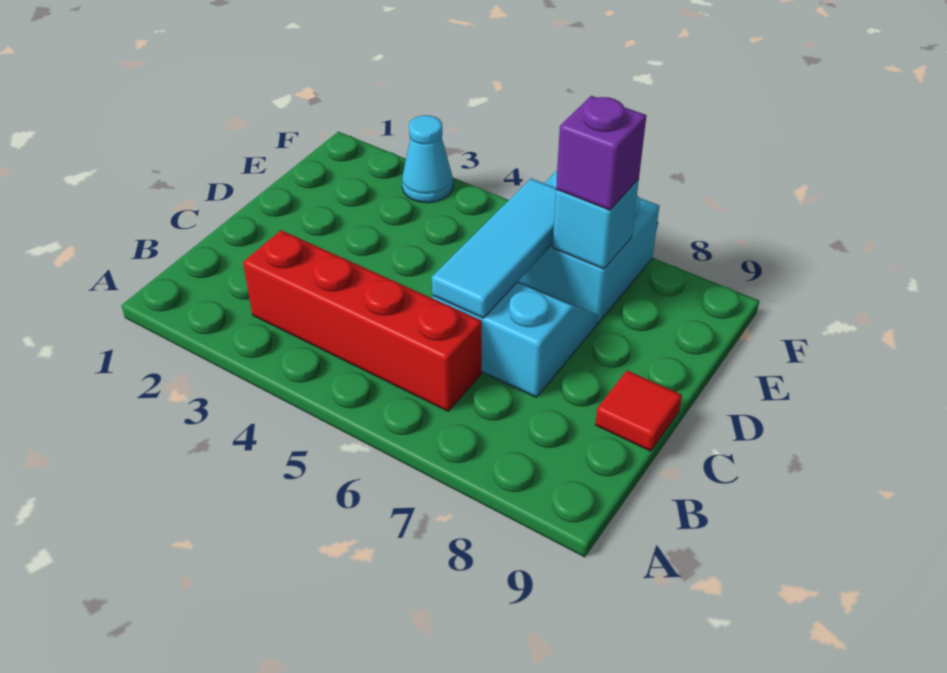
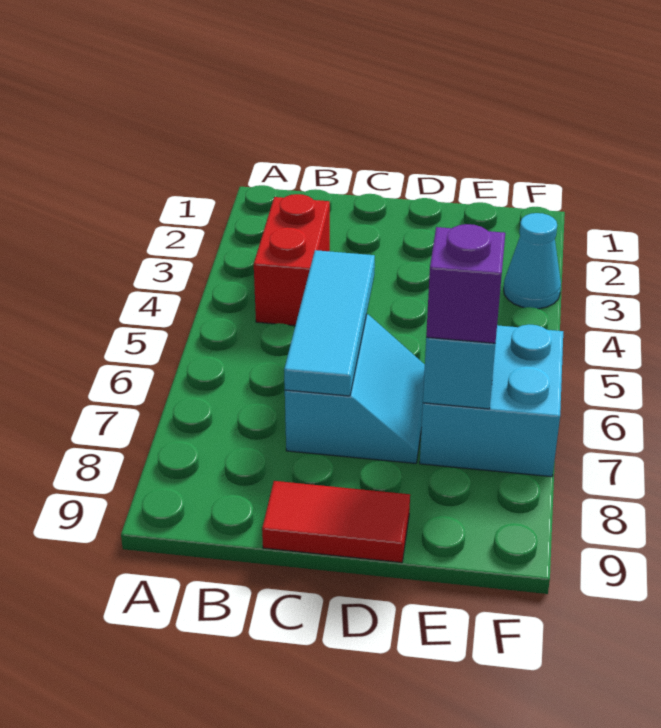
red brick B3:B6 level 1 -> red brick B3:B4 level 1
cyan tile C6:E6 level 2 -> cyan tile C5:C7 level 2
red tile C9 level 1 -> red tile C9:D9 level 1

